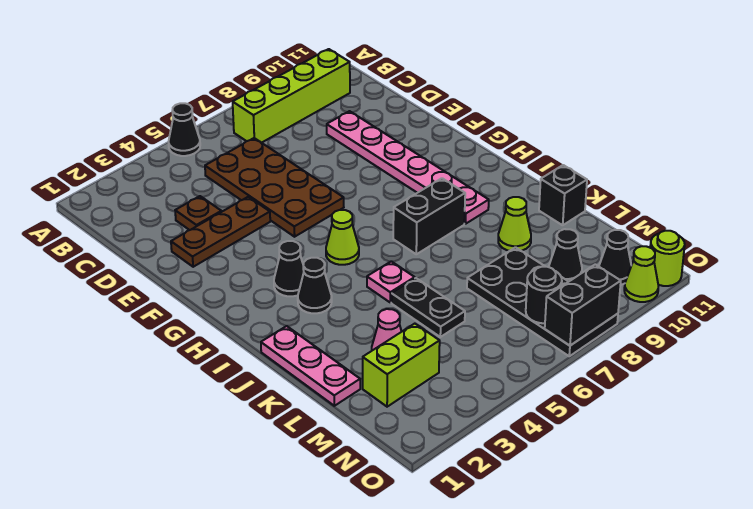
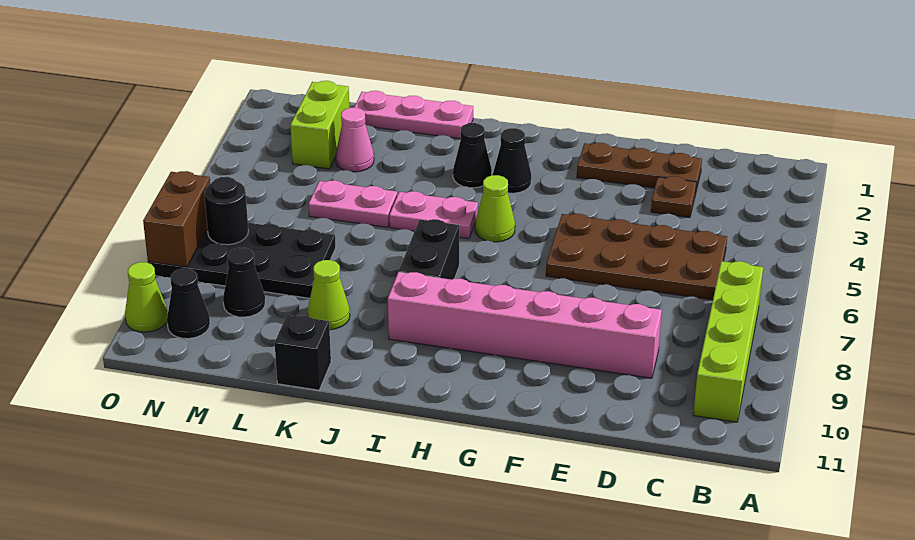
black cone A5 level 1 -> none
pink plate D9:I9 level 1 -> pink brick D9:I9 level 1
brown plate E2:E4 level 1 -> brown plate D2:F2 level 1
pink plate J5 level 1 -> pink plate I5:J5 level 1
black plate K5:L5 level 1 -> pink plate K5:L5 level 1
black brick O7:O8 level 2 -> brown brick O7:O8 level 2
lime round brick O11 level 1 -> none

